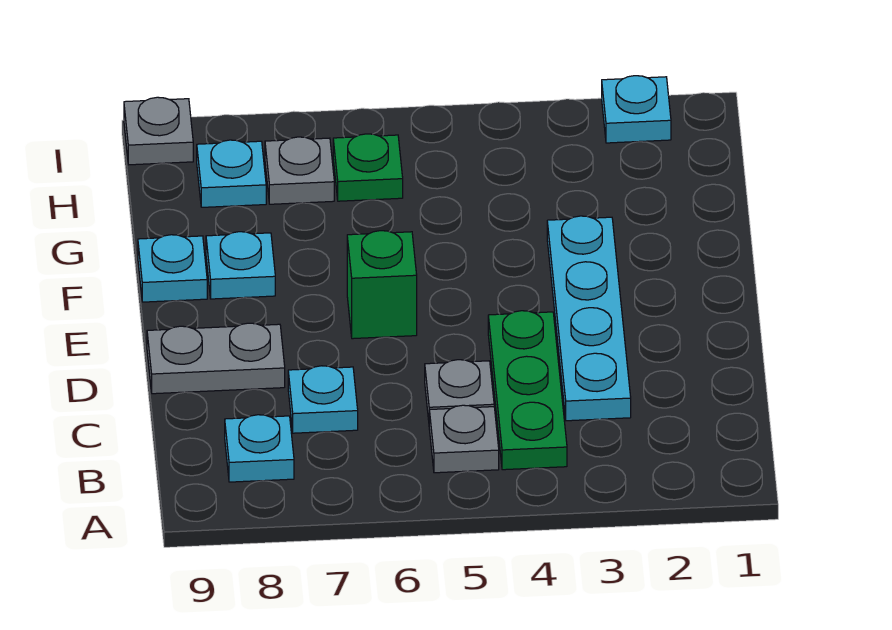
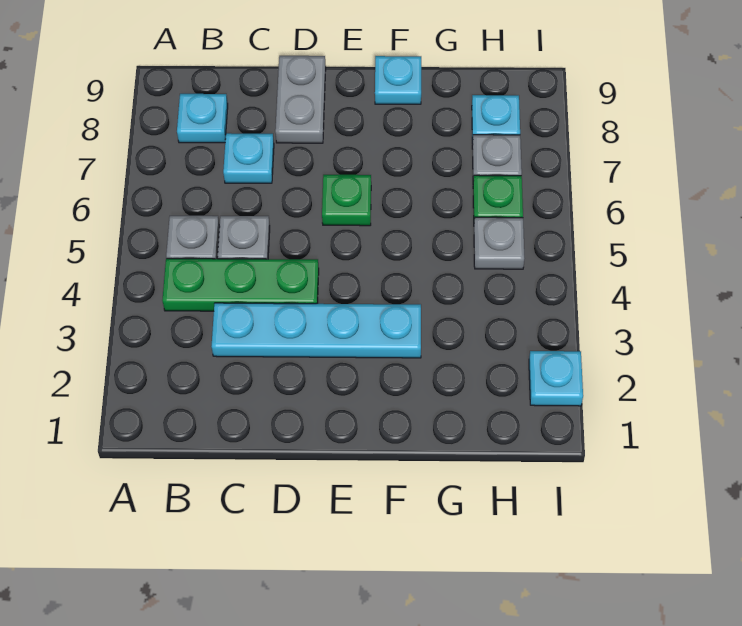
green brick E6 level 1 -> green plate E6 level 1
cyan plate F8 level 1 -> none
grey plate I9 level 1 -> grey plate H5 level 1

